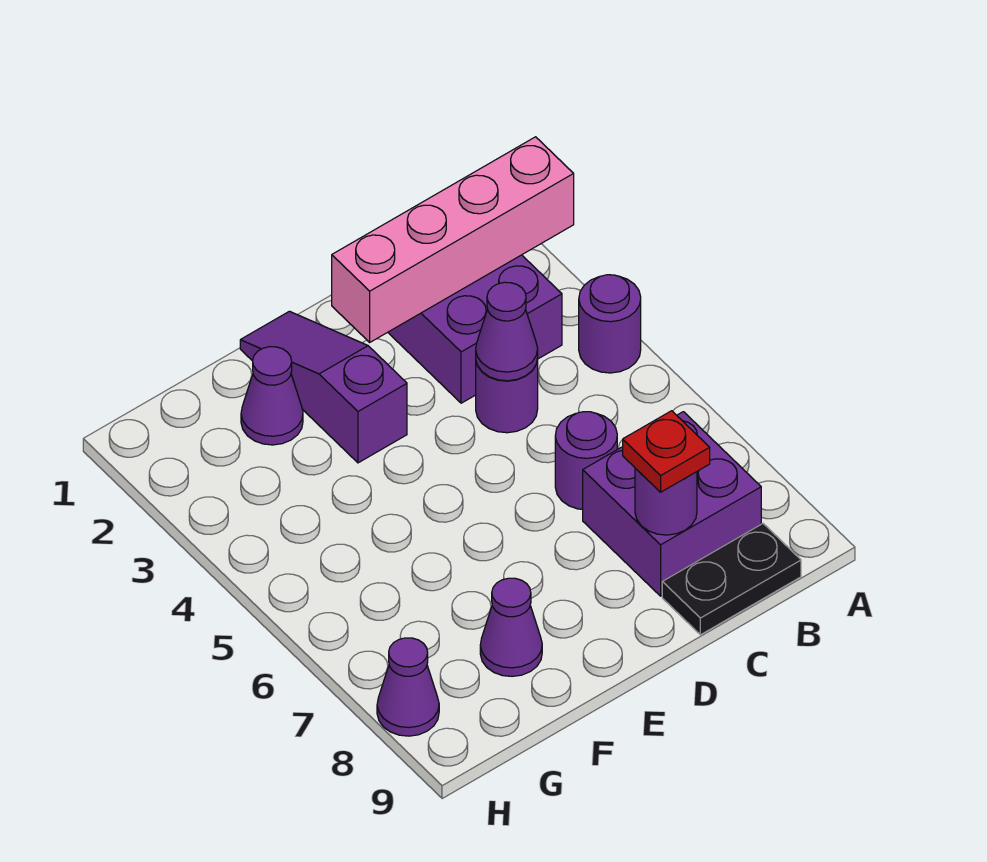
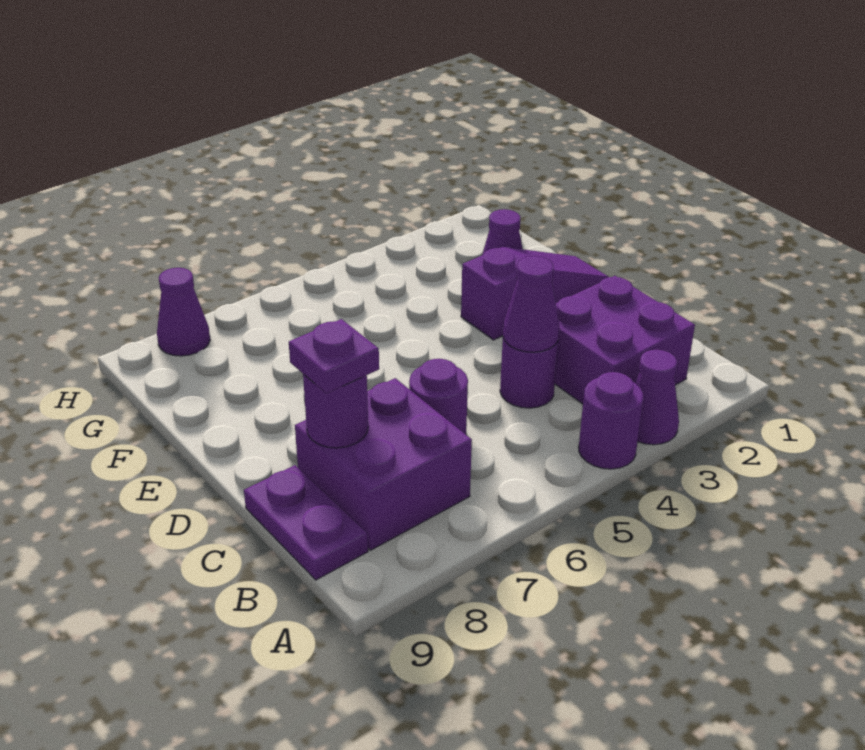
pink brick A2:D2 level 2 -> none
black plate B9:C9 level 1 -> purple plate B9:C9 level 1
red plate C8 level 3 -> purple plate C8 level 3
purple cone F8 level 1 -> purple cone A3 level 1

